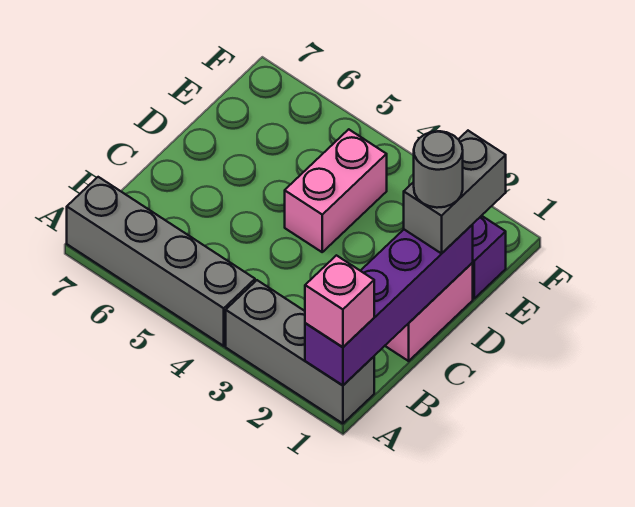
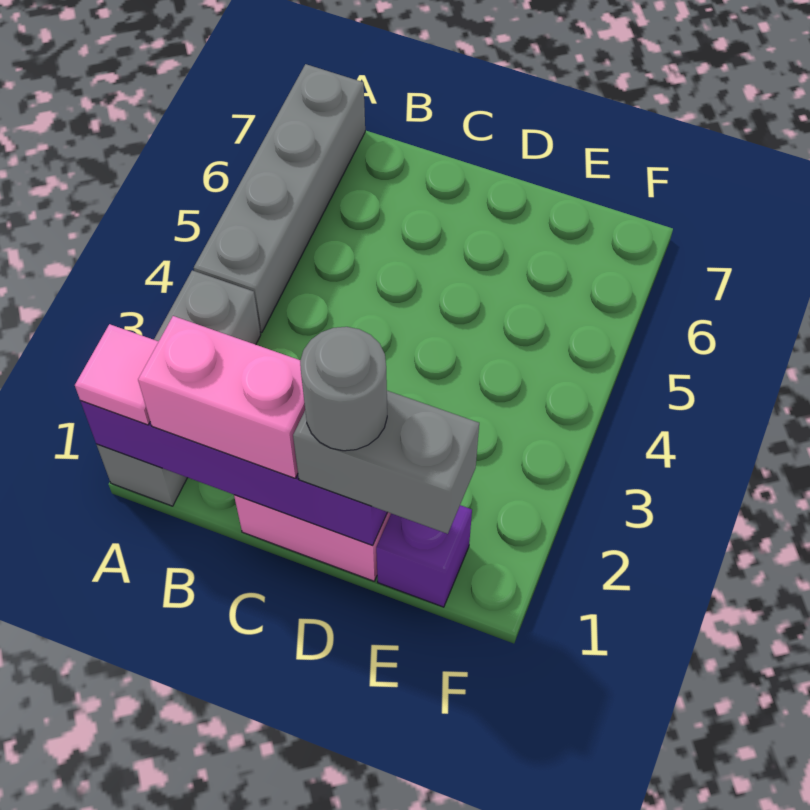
pink brick A1 level 3 -> pink tile A1 level 3
pink brick D4:E4 level 1 -> pink brick B1:C1 level 3

